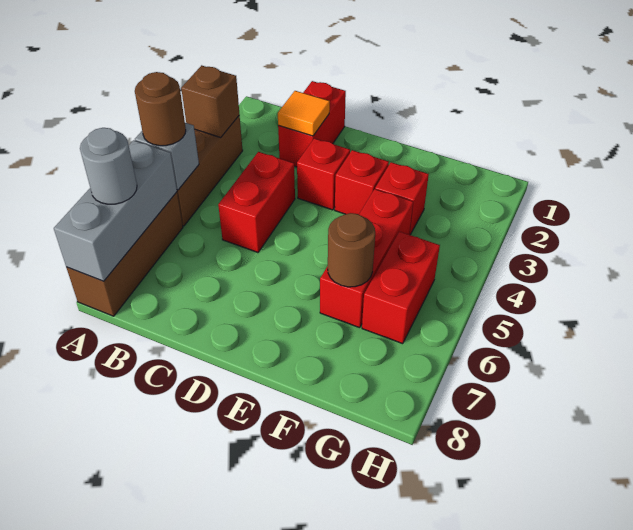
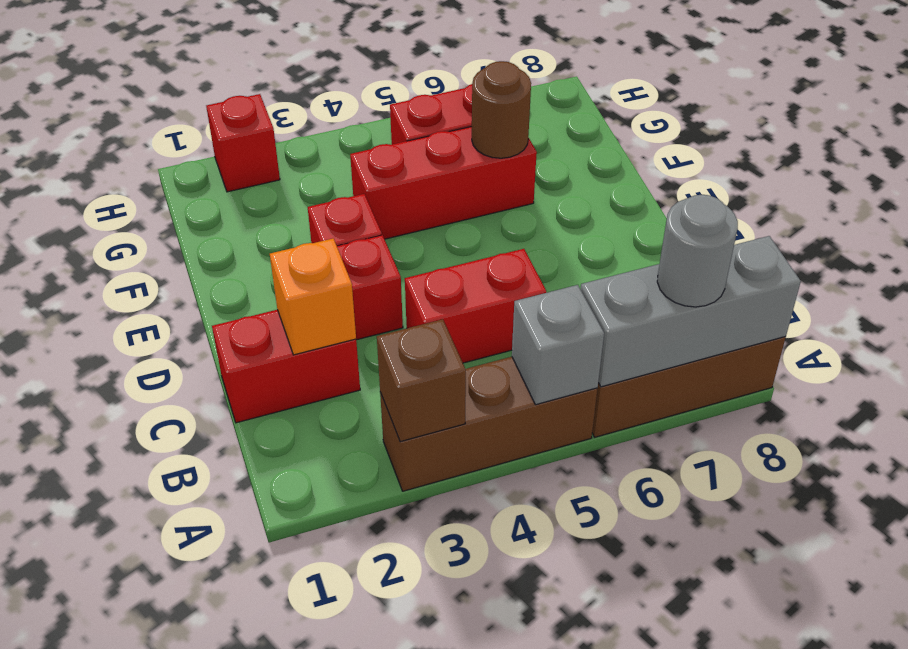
brown round brick A5 level 3 -> none
orange tile C2 level 2 -> orange brick C2 level 2
red brick F3 level 1 -> red brick H2 level 1

